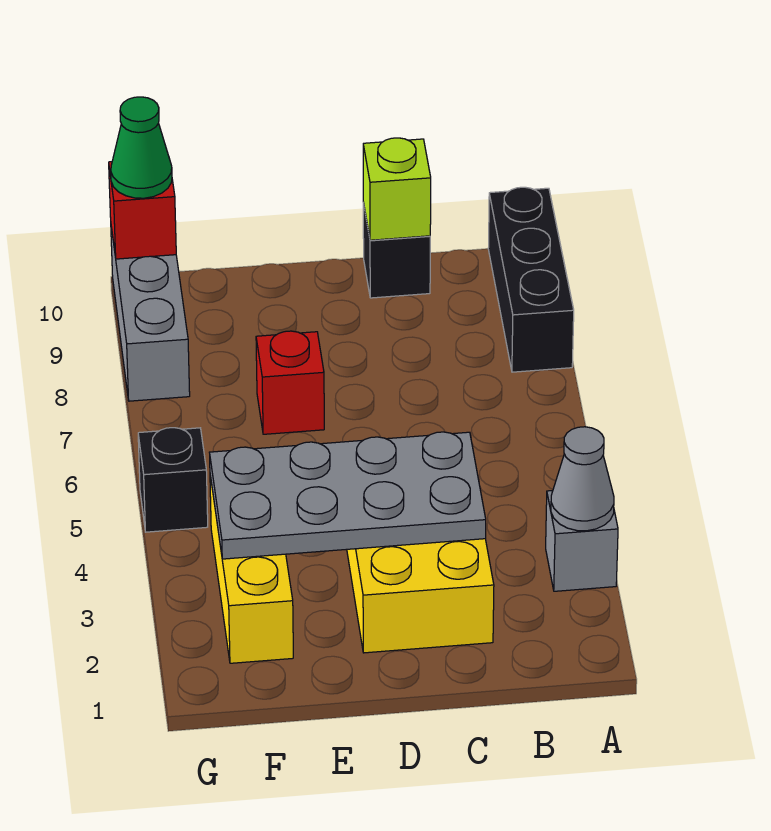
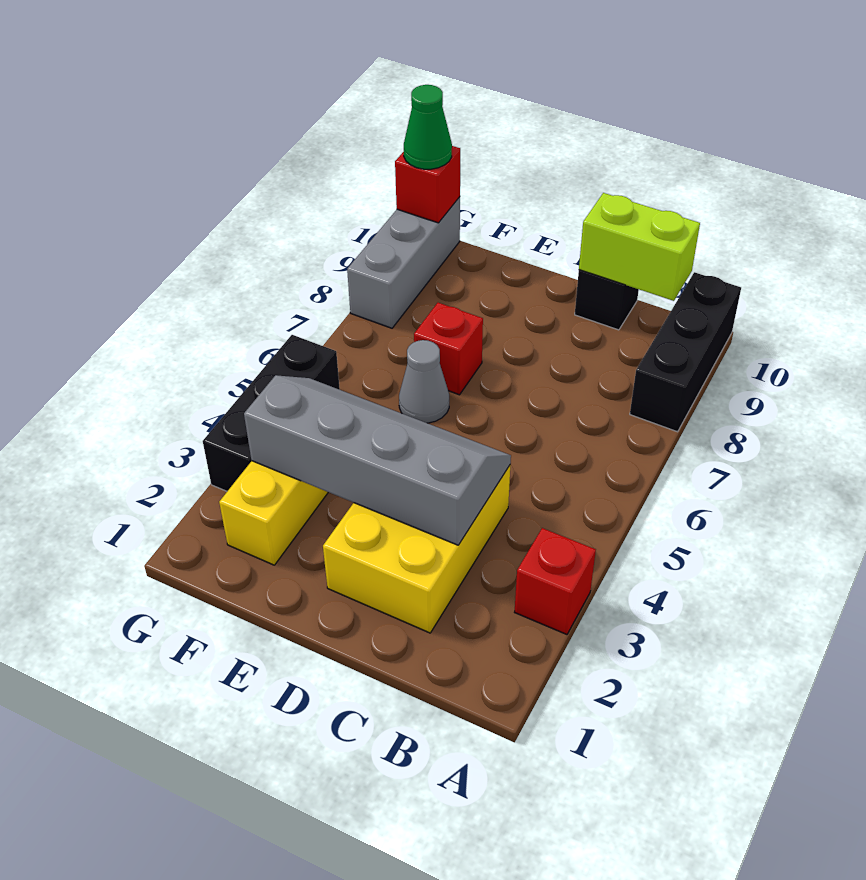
grey brick A3 level 1 -> red brick A3 level 1
grey cone A3 level 2 -> grey cone E6 level 1
grey plate C3:F4 level 2 -> grey slope C3:F4 level 2 top 3
lime brick C10 level 2 -> lime brick B10:C10 level 2
black brick G5 level 1 -> black brick G3:G5 level 1

